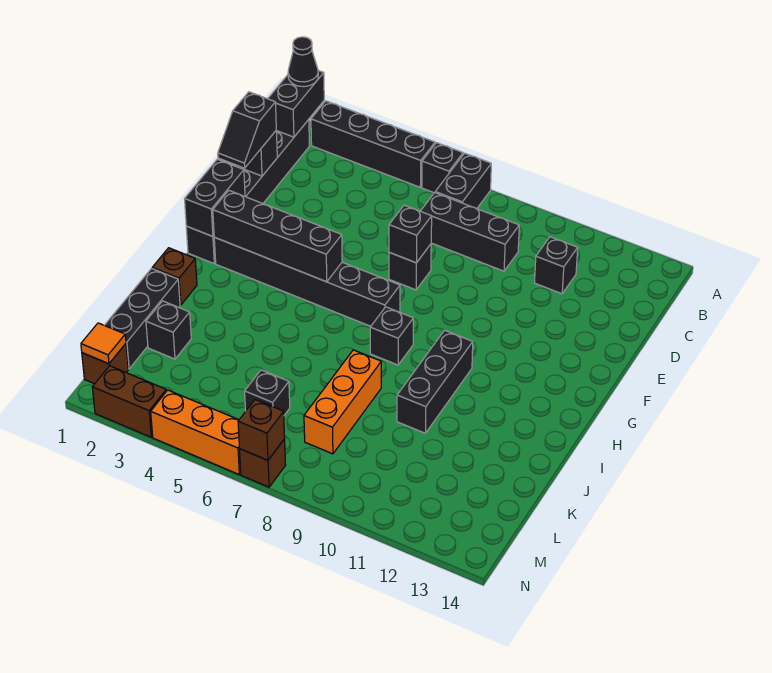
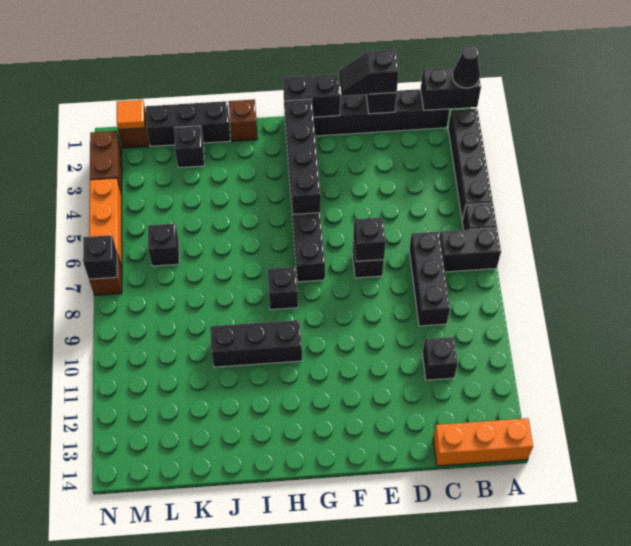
orange brick J8:L8 level 1 -> orange brick A14:C14 level 1
brown brick N7 level 2 -> black brick N7 level 2

